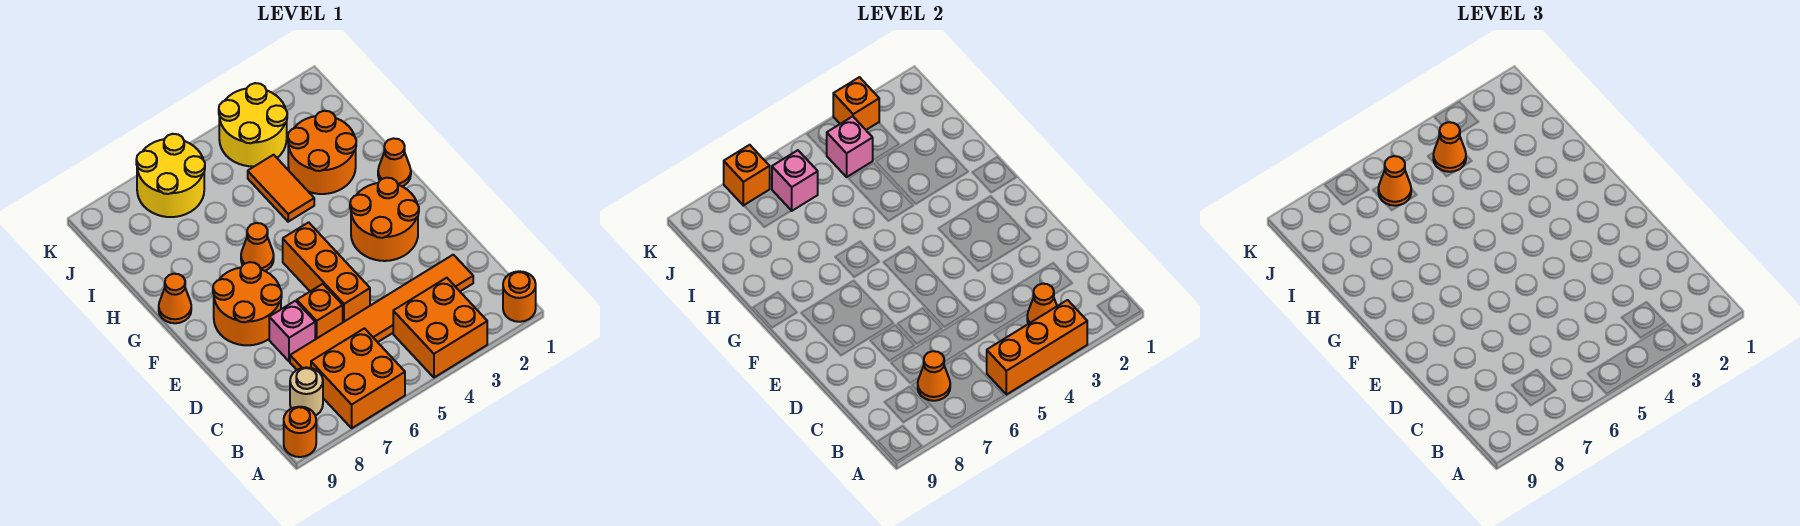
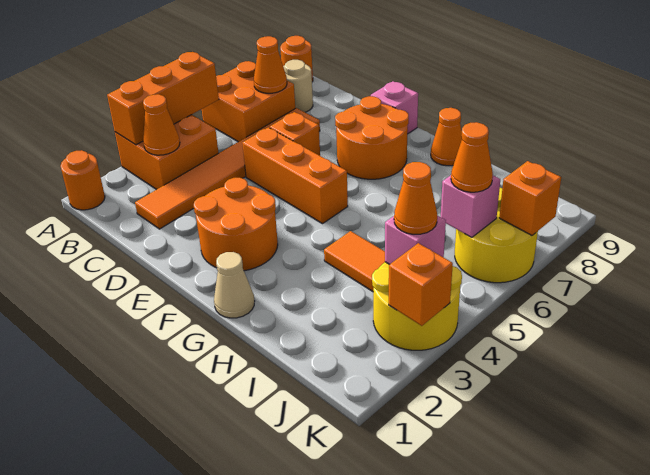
pink brick D7 level 1 -> pink brick E9 level 1
orange cone G1 level 1 -> tan cone G1 level 1
orange cone G6 level 1 -> none
orange round brick H2:I3 level 1 -> none

